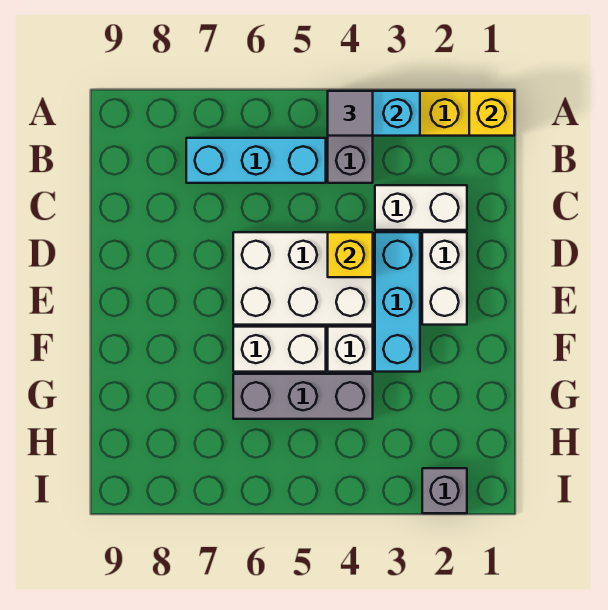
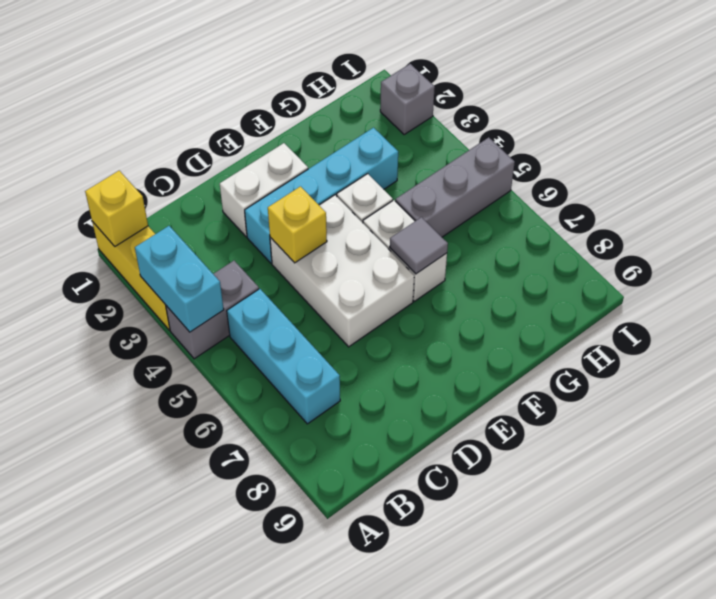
grey tile A4 level 3 -> grey tile F6 level 2
white brick C2:C3 level 1 -> none
cyan brick D3:F3 level 1 -> cyan brick D3:G3 level 1
grey brick G4:G6 level 1 -> grey brick G5:I5 level 1

